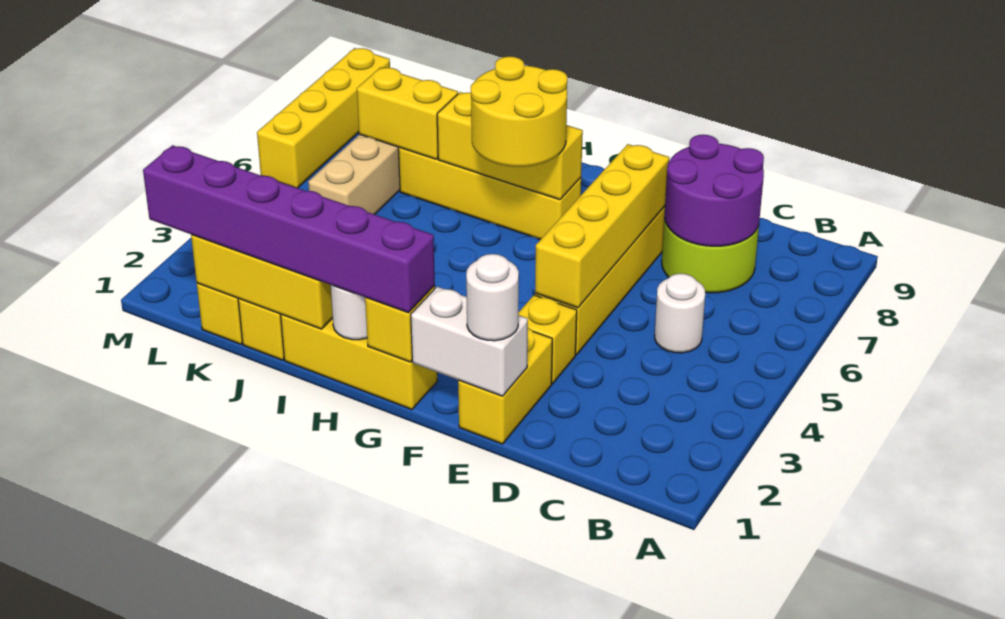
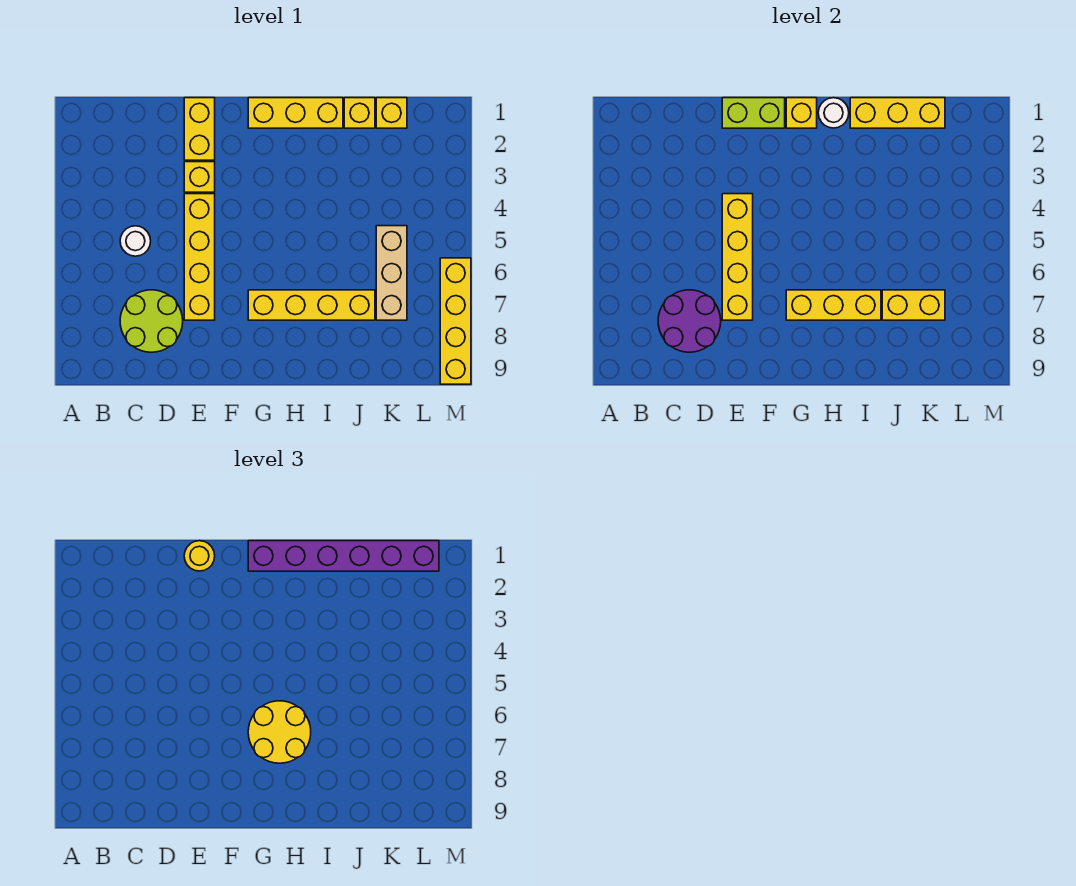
white brick E1:F1 level 2 -> lime brick E1:F1 level 2
white round brick E1 level 3 -> yellow round brick E1 level 3

